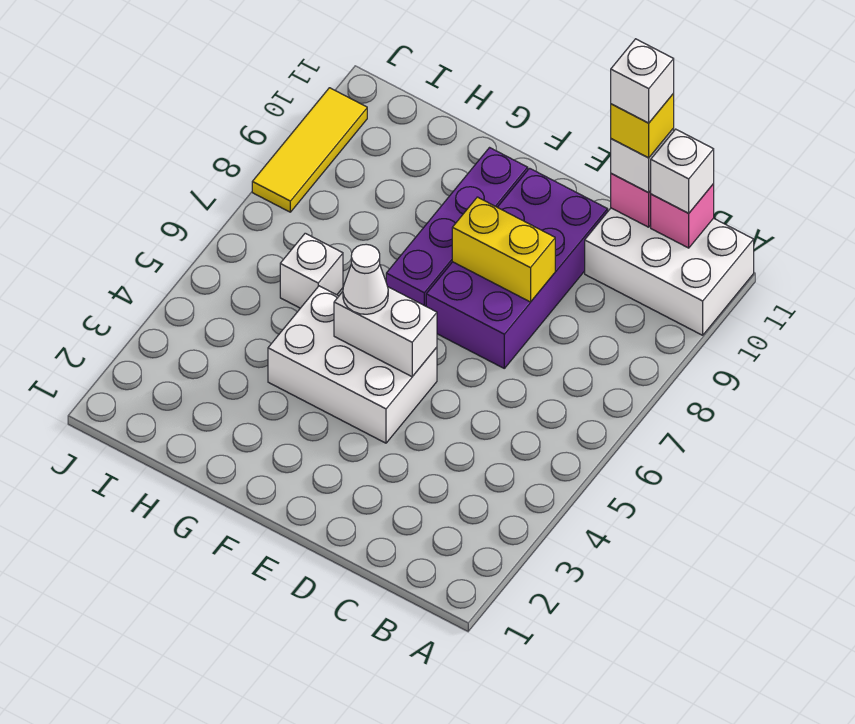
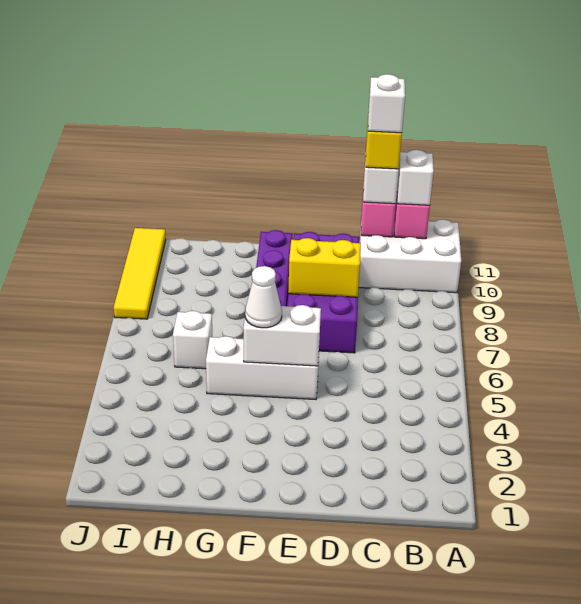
white brick E4:G5 level 1 -> white brick E5:G5 level 1
yellow tile J8:J10 level 1 -> yellow tile J8:J11 level 1

